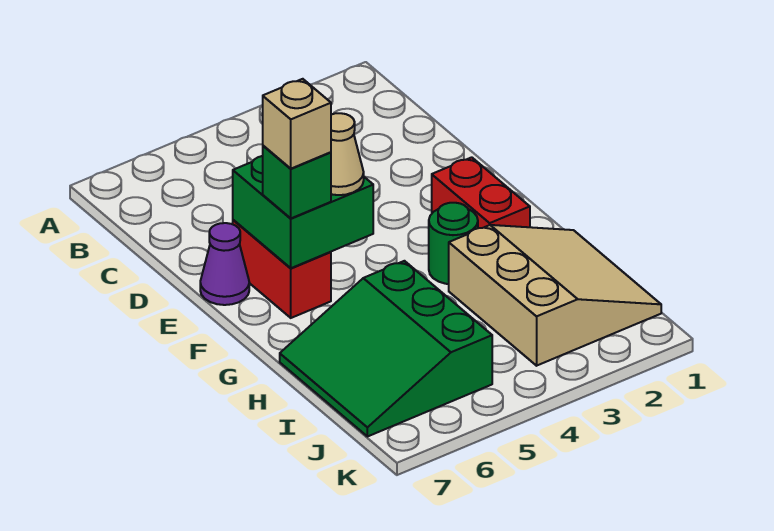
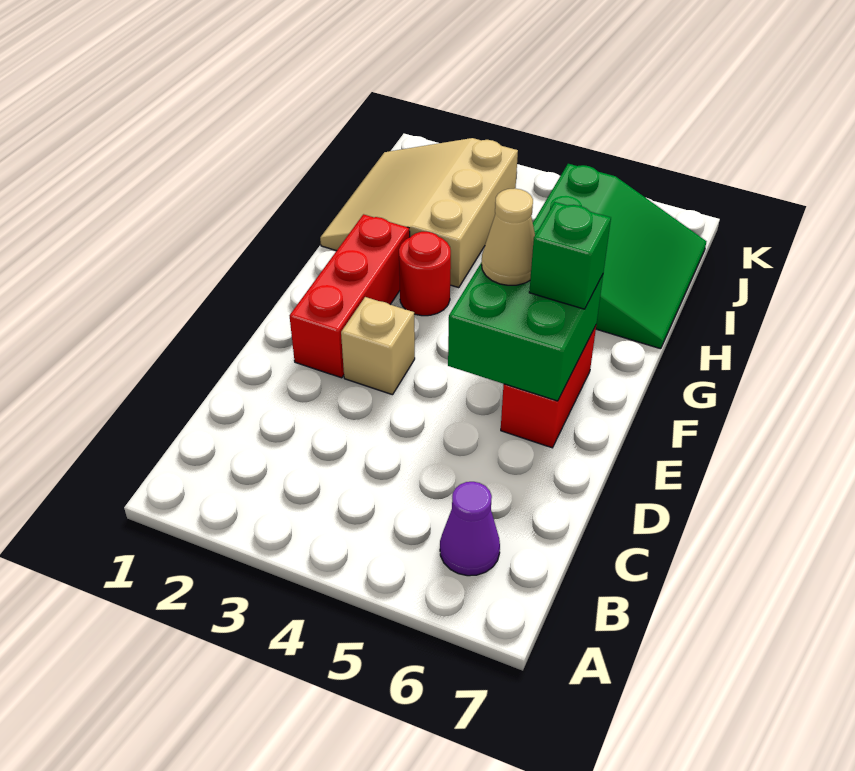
purple cone E7 level 1 -> purple cone B6 level 1
red brick F2:G2 level 1 -> red brick E2:G2 level 1
tan brick F6 level 4 -> tan brick E3 level 1
green round brick G3 level 1 -> red round brick G3 level 1

